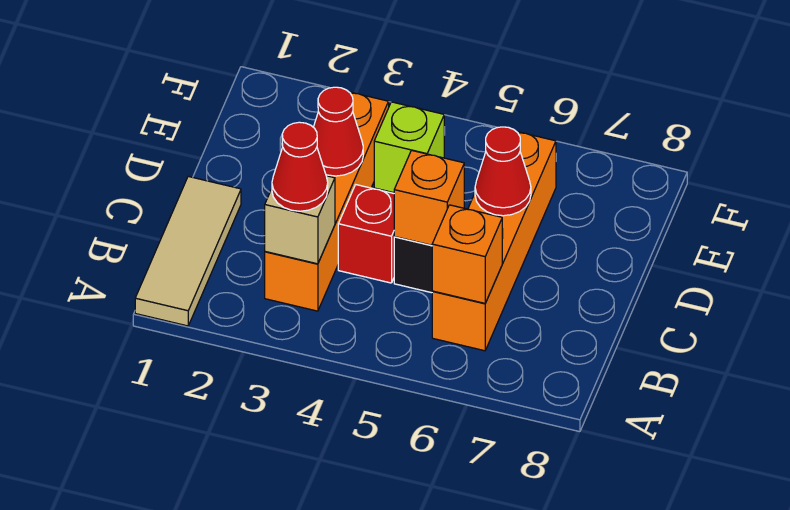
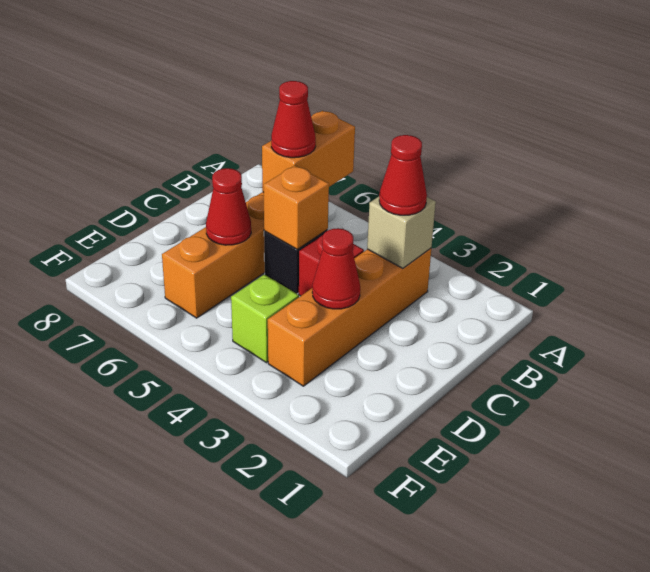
tan tile A1:C1 level 1 -> none
orange brick B6 level 2 -> orange brick A6:B6 level 2
none -> red cone B6 level 3

